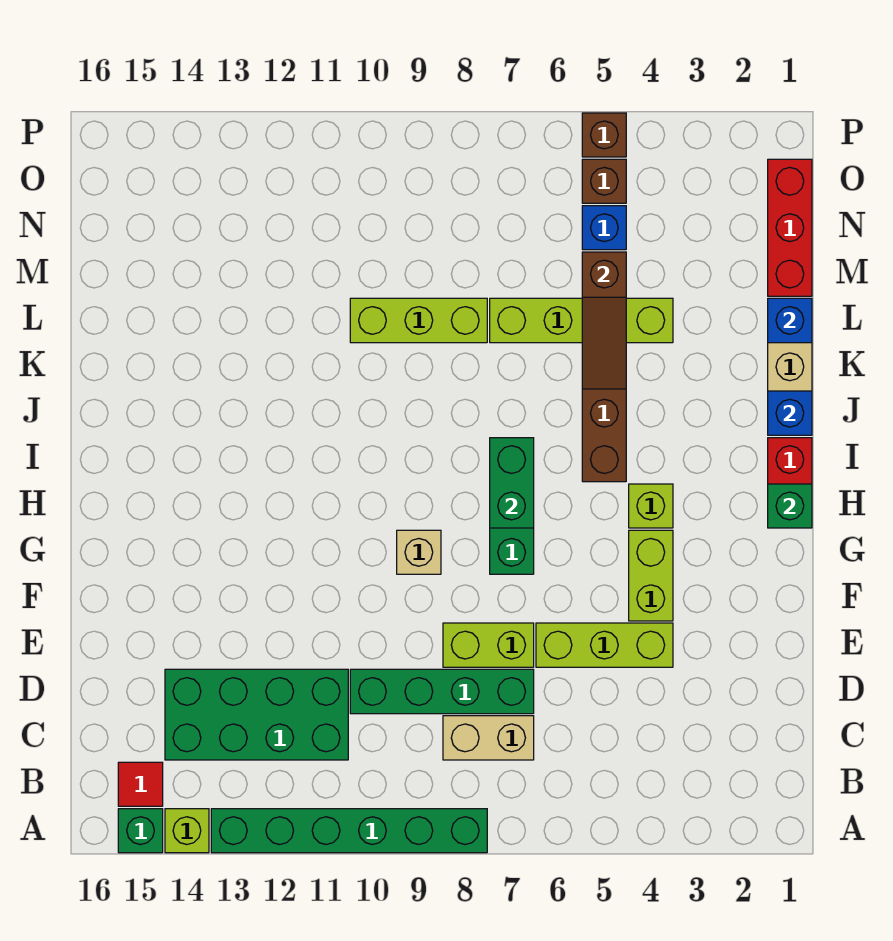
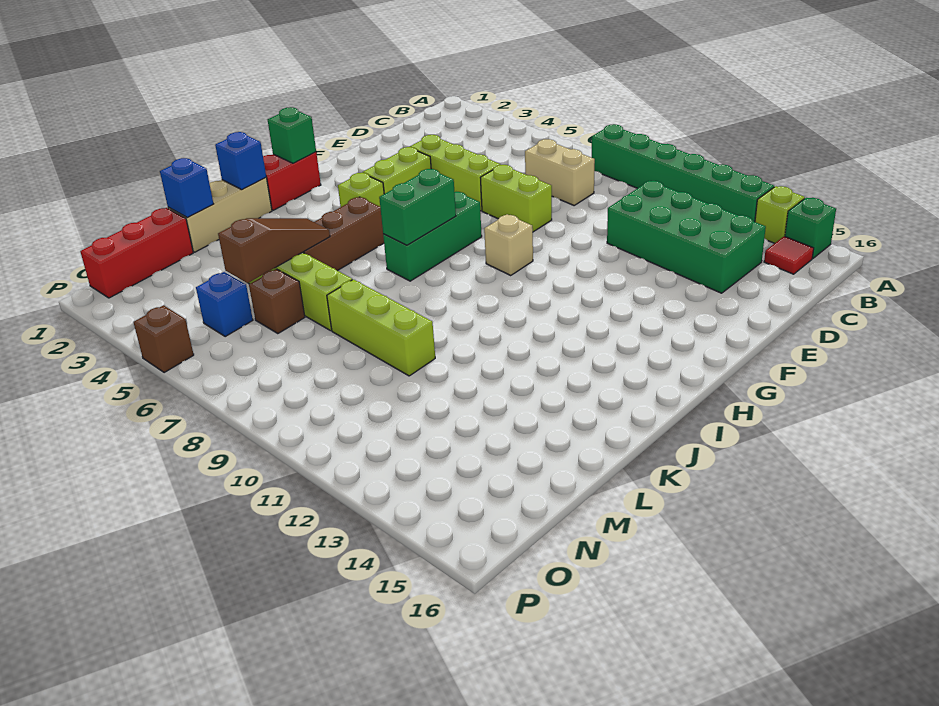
green brick D7:D10 level 1 -> none
brown brick O5 level 1 -> brown brick M6 level 1

